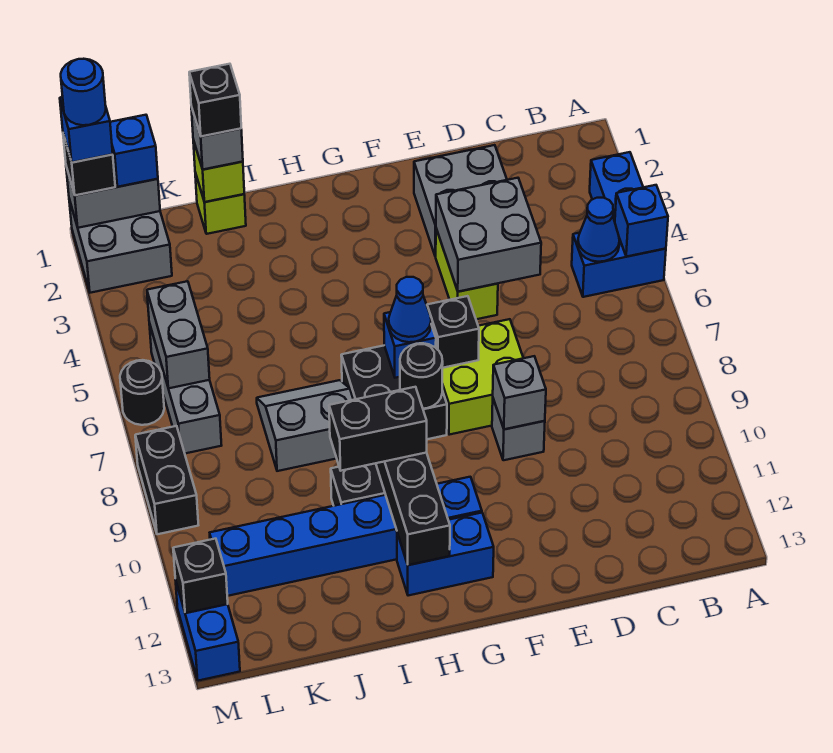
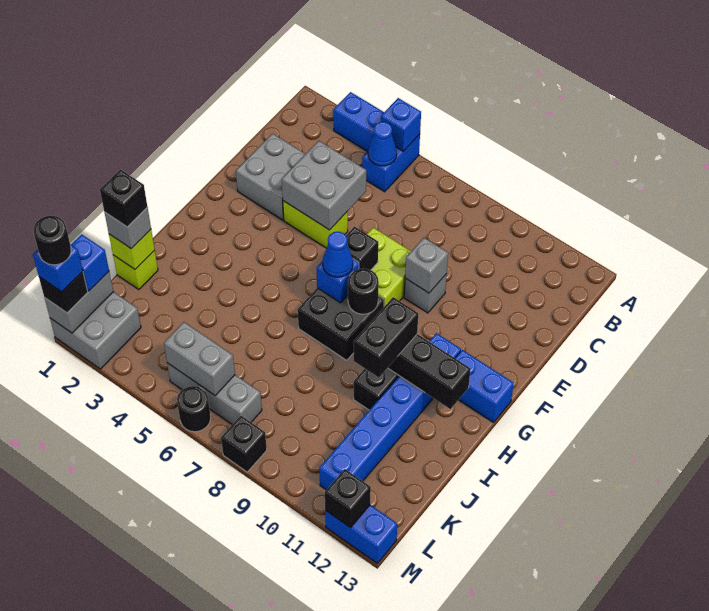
blue brick G12:H12 level 1 -> blue brick G12:G13 level 1
grey slope I7:J8 level 1 top 8 -> none
blue round brick M1 level 5 -> black round brick M1 level 5
black brick M8:M9 level 1 -> black brick M8 level 1

